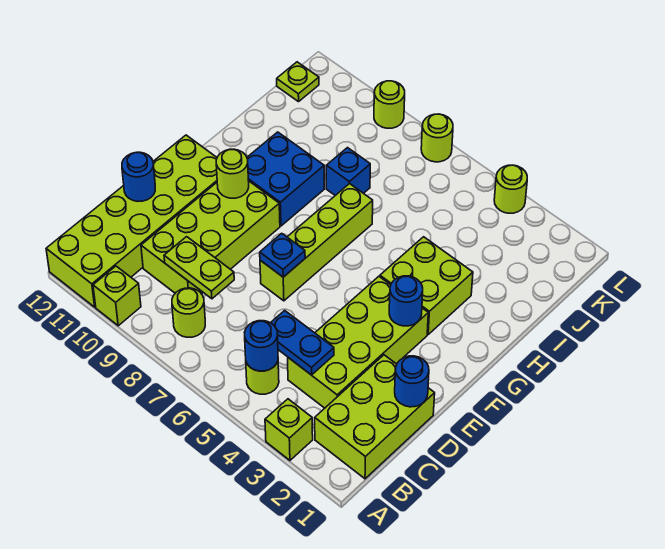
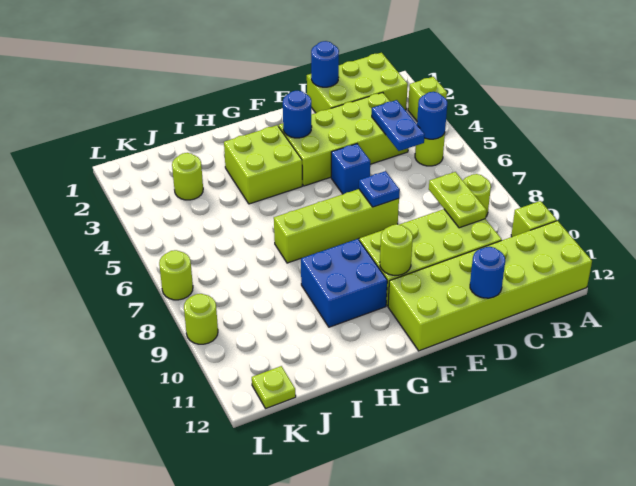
blue brick I8 level 1 -> blue brick E5 level 1
lime round brick L4 level 1 -> lime round brick J3 level 1

